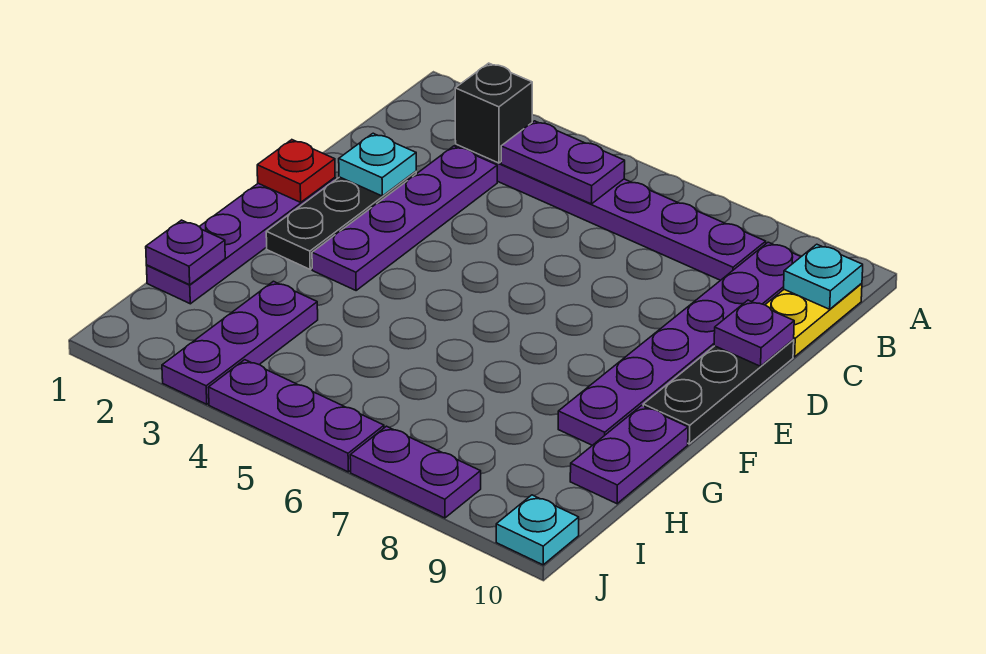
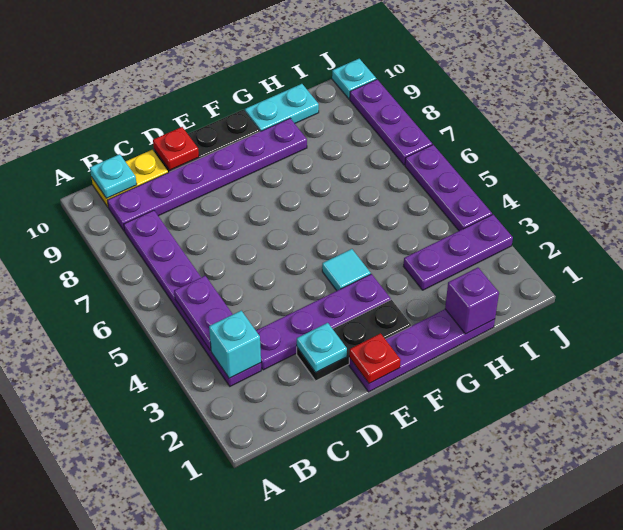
black brick B3 level 2 -> cyan brick B3 level 2
purple plate D10 level 2 -> red plate D10 level 2
none -> cyan tile F4 level 1
purple plate G10:H10 level 1 -> cyan plate G10:H10 level 1
purple plate H1 level 2 -> purple brick H1 level 2
purple plate J7:J8 level 1 -> purple plate J7:J9 level 1

